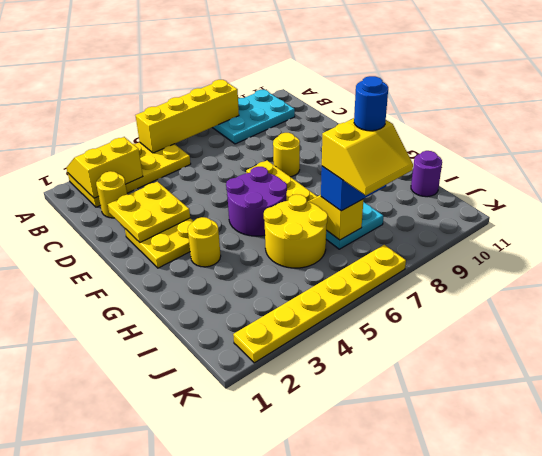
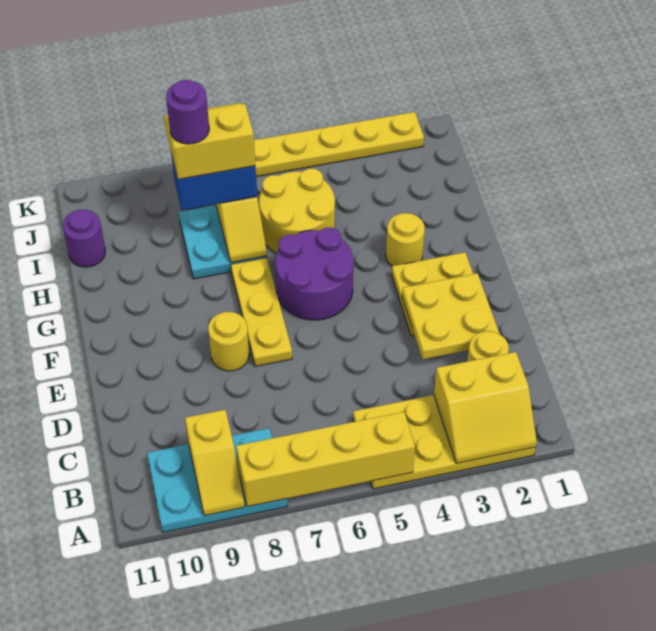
none -> yellow slope A9:B9 level 2 top B
blue round brick I8 level 5 -> purple round brick I8 level 5

